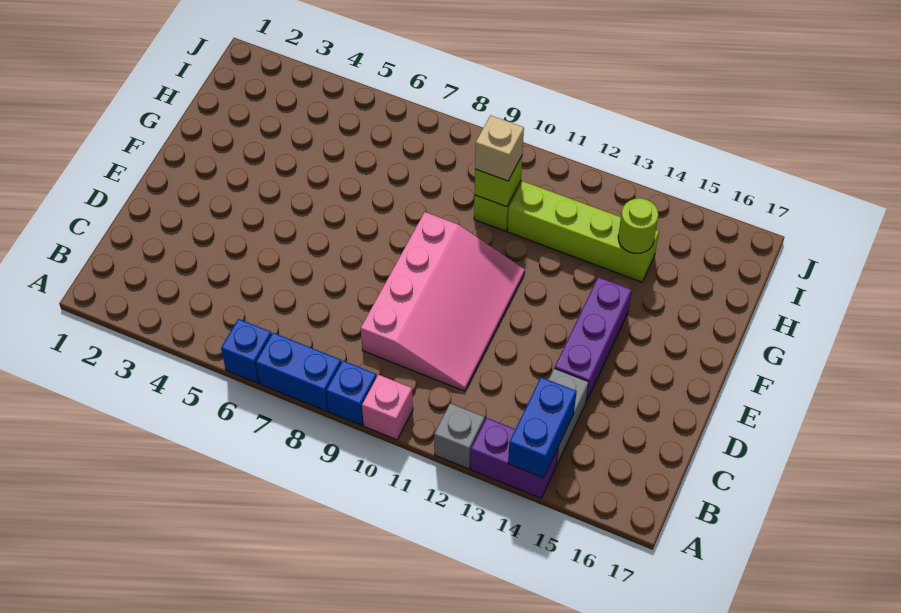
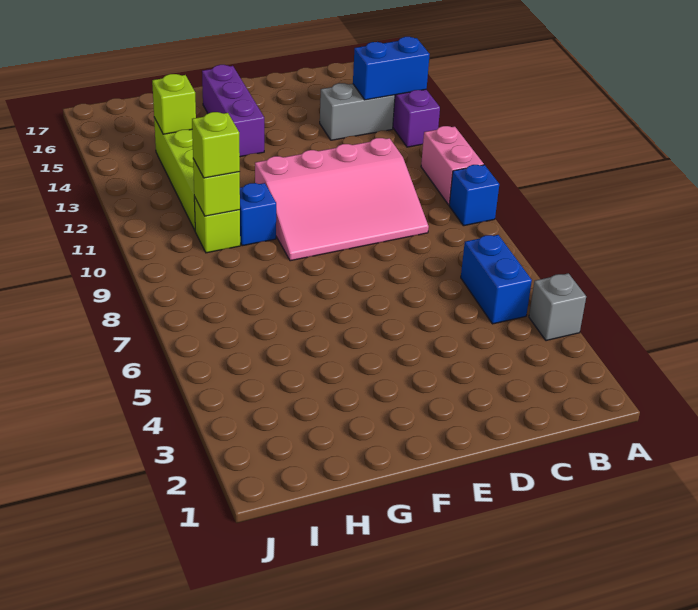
blue brick A6 level 1 -> blue brick G10 level 1
blue brick A7:A8 level 1 -> blue brick B5:B6 level 1
pink brick A10 level 1 -> pink brick A10:A11 level 1
grey brick A12 level 1 -> grey brick A4 level 1
pink slope C9:F11 level 1 top 9 -> pink slope C9:F11 level 1 top 11
purple brick D14:F14 level 1 -> purple brick F14:F16 level 1
tan brick H10 level 3 -> lime brick H10 level 3
lime round brick H14 level 2 -> lime brick H14 level 2

